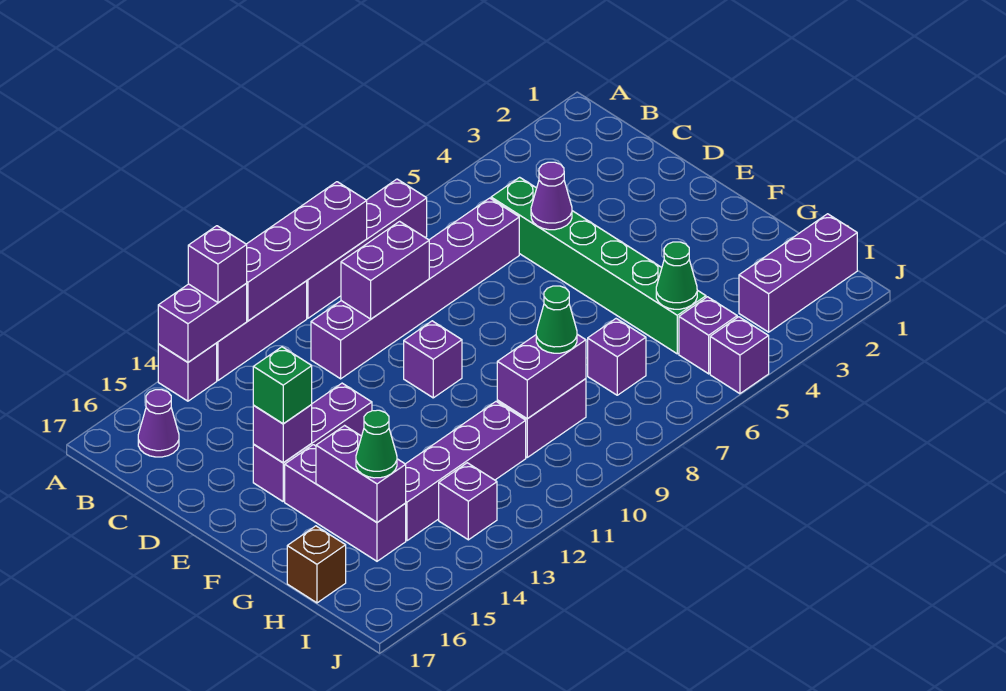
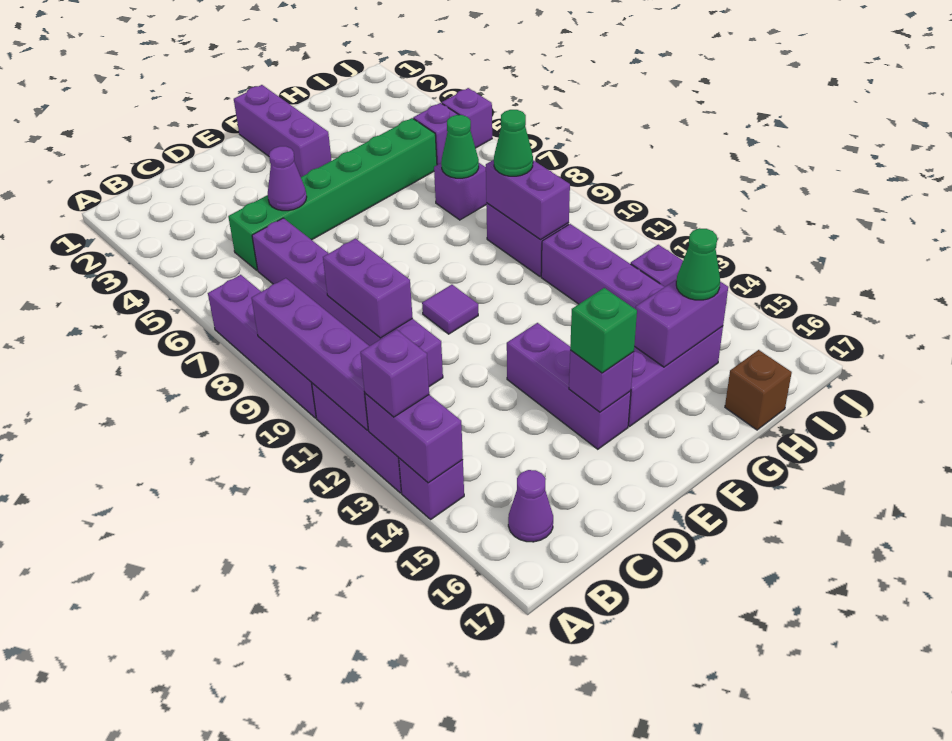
purple brick E10 level 1 -> purple tile E10 level 1
green cone H5 level 2 -> green cone H7 level 2
purple brick I1:I3 level 1 -> purple brick F1:F3 level 1

